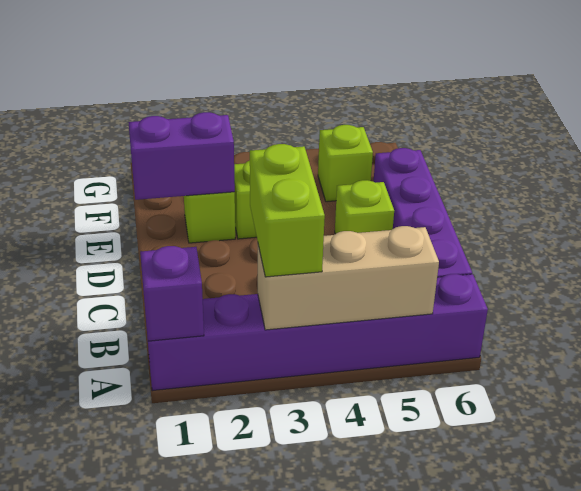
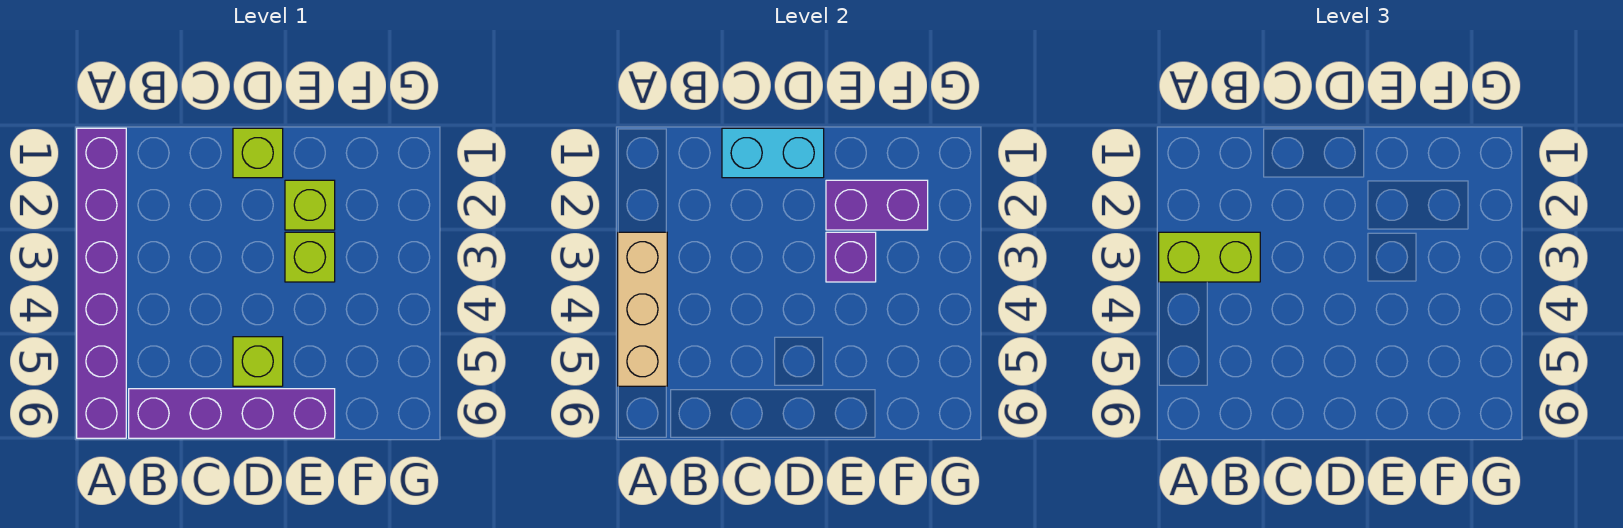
purple brick A1 level 2 -> purple brick E3 level 2
none -> cyan brick C1:D1 level 2
purple brick E1:E2 level 2 -> purple brick E2:F2 level 2
lime brick F5 level 1 -> lime brick D1 level 1

